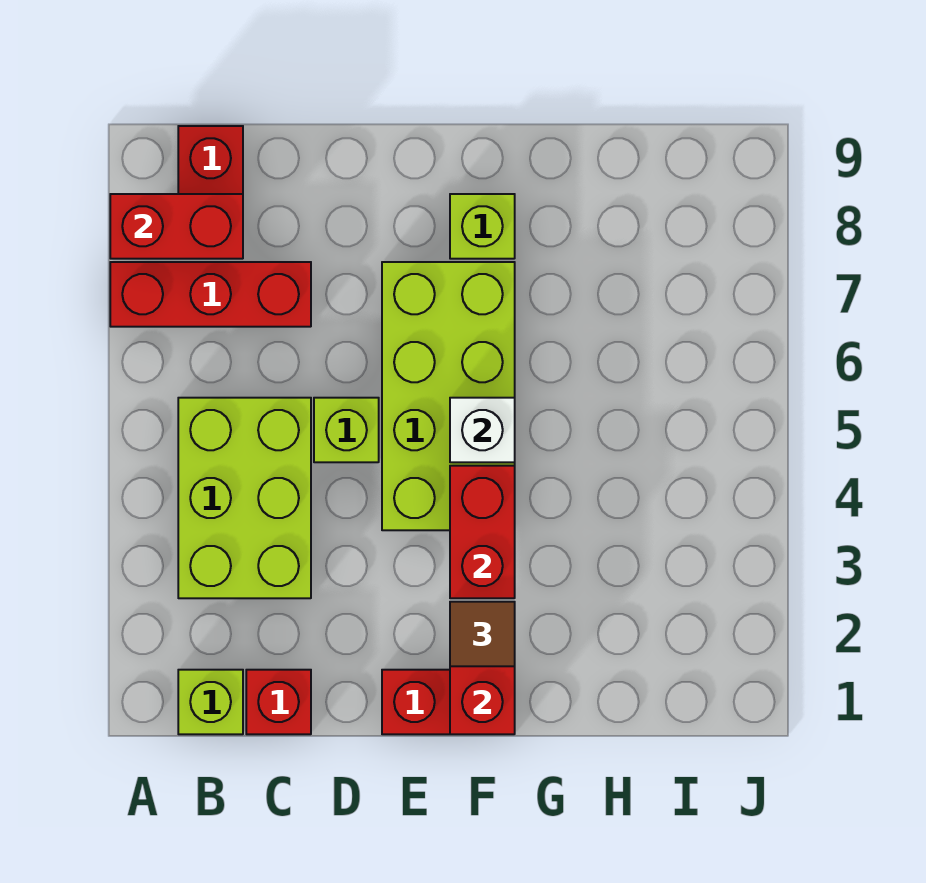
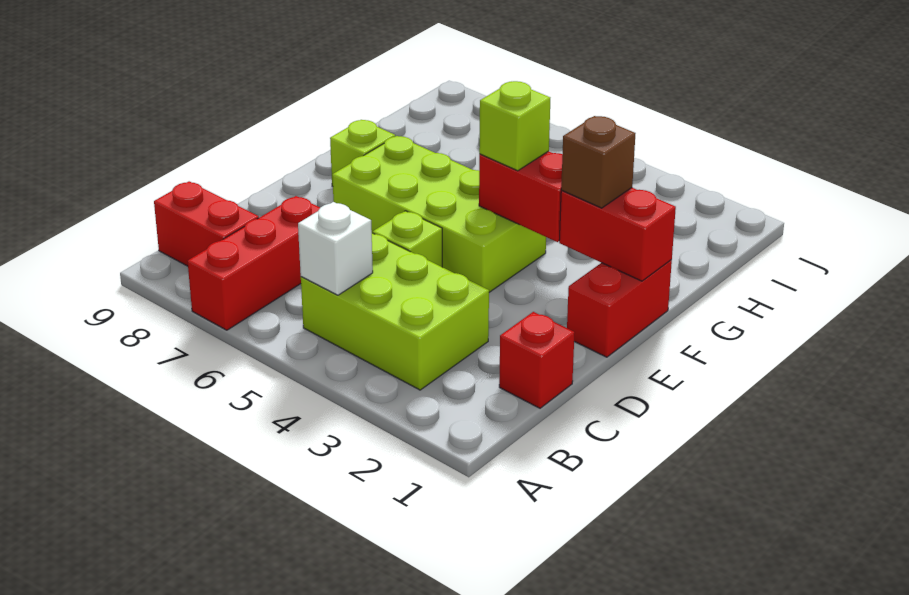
red brick A8:B8 level 2 -> none
lime brick B1 level 1 -> lime brick F4 level 3
brown tile F2 level 3 -> brown brick F2 level 3
white brick F5 level 2 -> white brick B5 level 2

